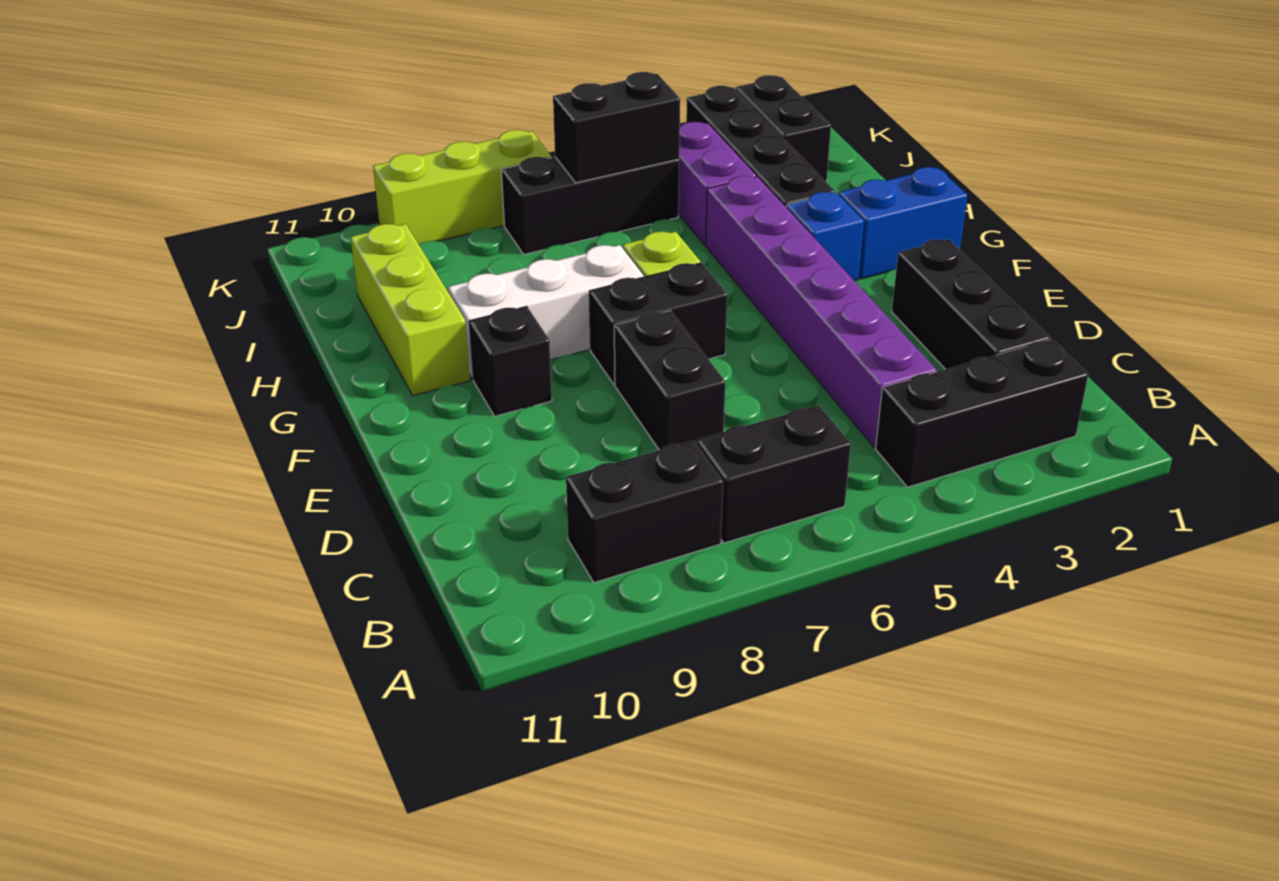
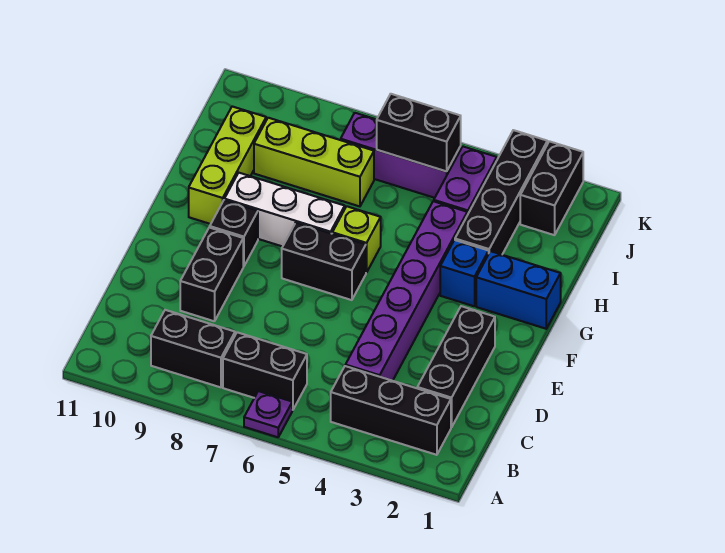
none -> purple plate A6 level 1
black brick D7:E7 level 1 -> black brick D9:E9 level 1
black brick J5:J7 level 1 -> purple brick J5:J7 level 1
lime brick K7:K9 level 1 -> lime brick I7:I9 level 1

